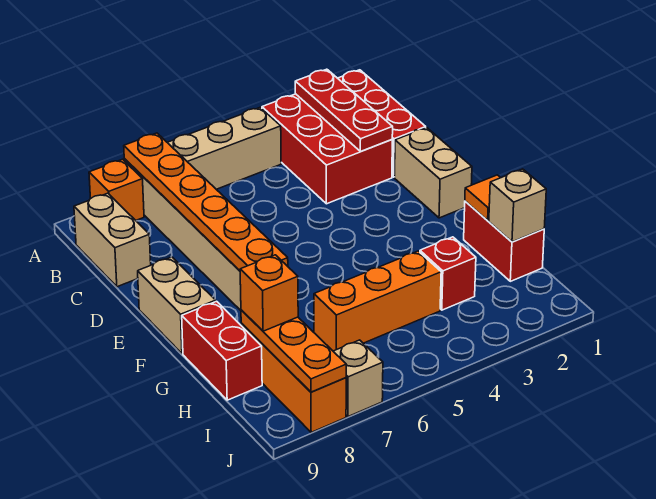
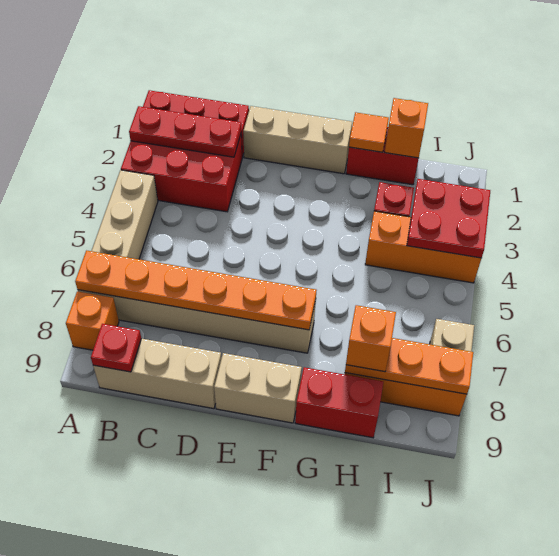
tan brick B9:C9 level 1 -> tan brick B9:D9 level 1
none -> red plate B9 level 2
tan brick D1:E1 level 1 -> tan brick D1:F1 level 1
tan brick H1 level 2 -> orange brick H1 level 2
orange brick H4:H6 level 1 -> orange brick H4:J4 level 1
none -> red plate I3:J4 level 2

